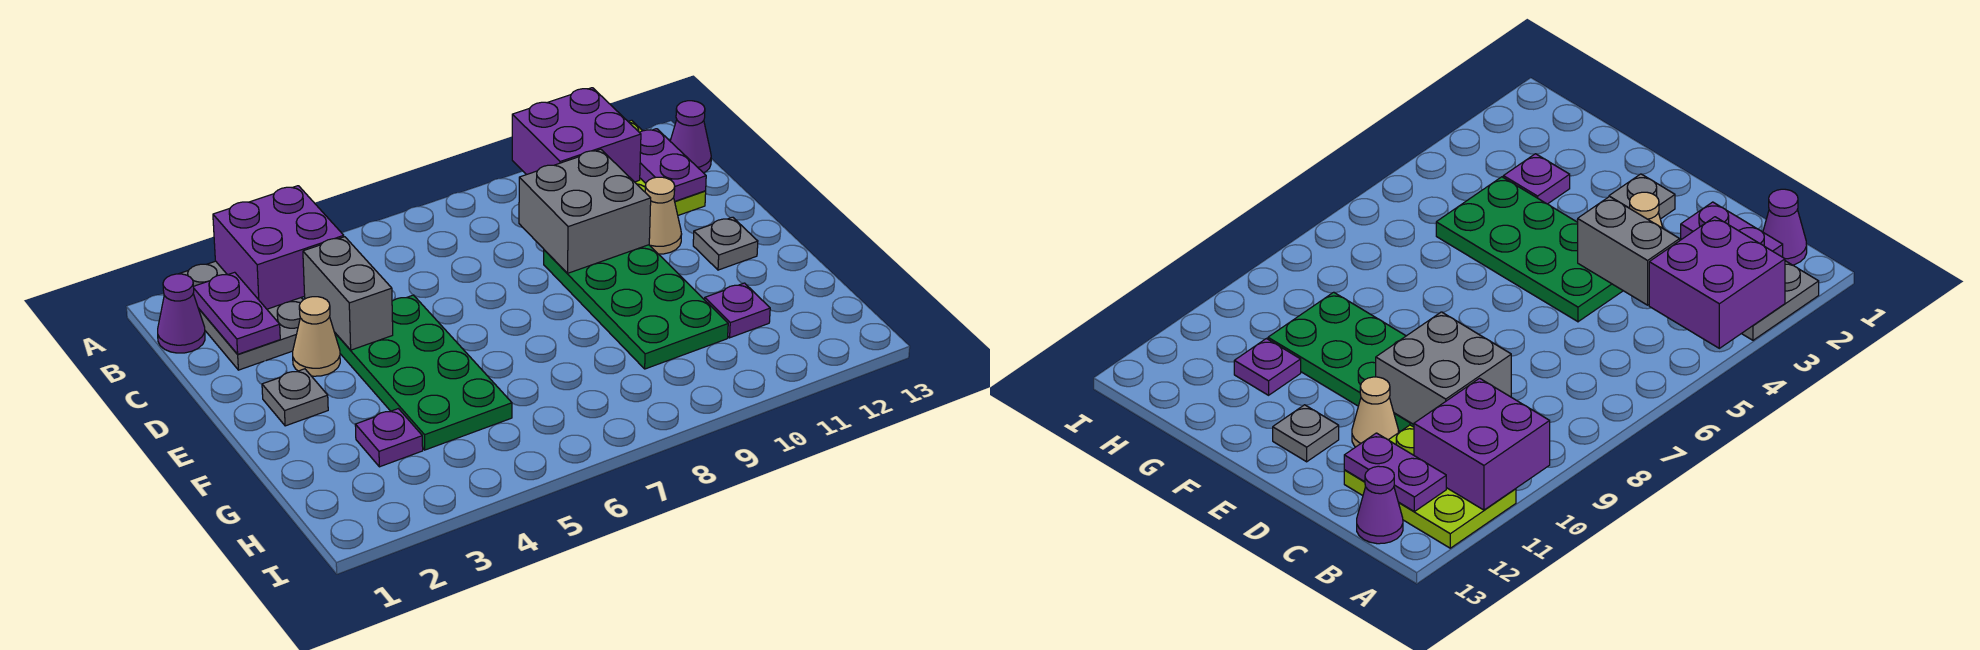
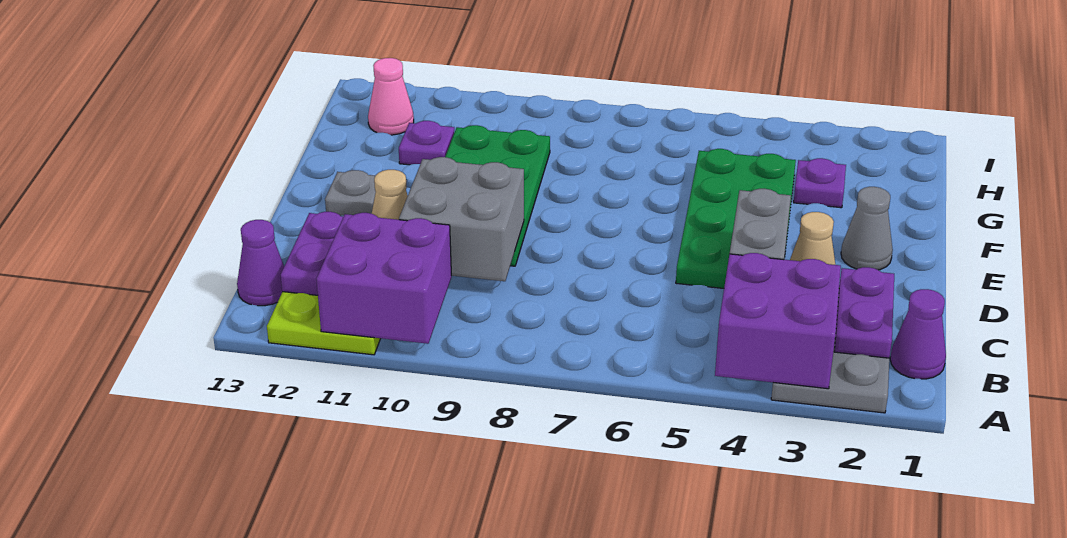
grey plate E2 level 1 -> grey cone E2 level 1
none -> pink cone H12 level 1

